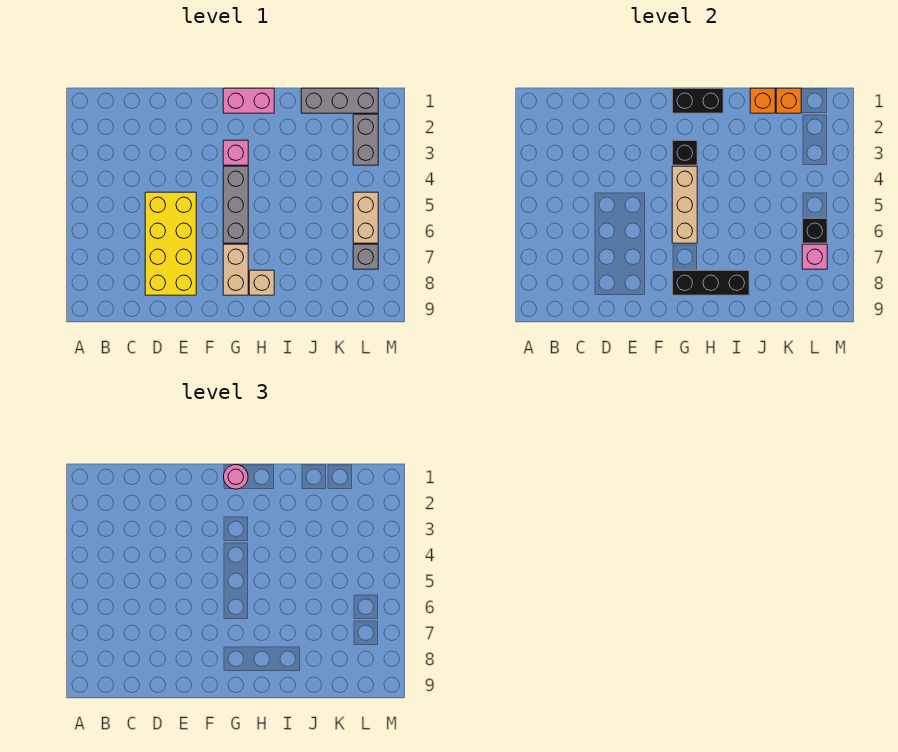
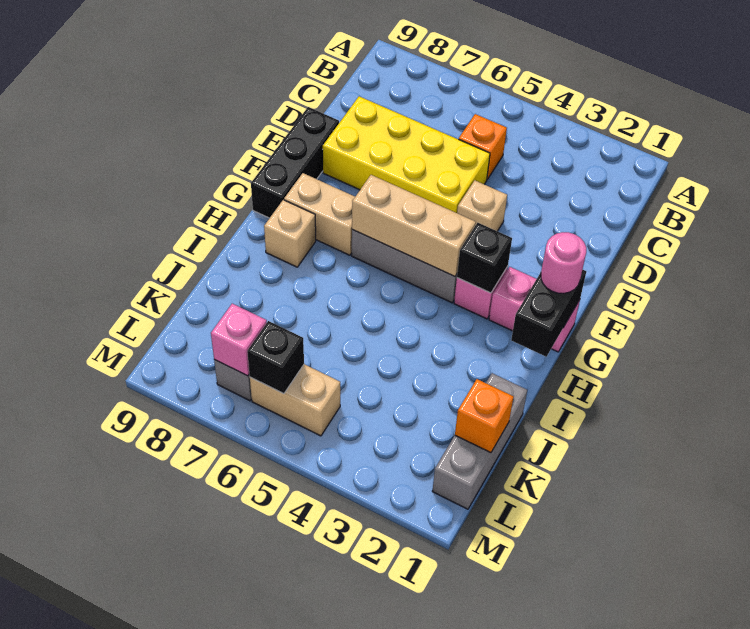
none -> tan brick E4 level 1
pink brick G1:H1 level 1 -> pink brick G1:G2 level 1
black brick G8:I8 level 2 -> black brick E9:G9 level 1
orange brick J1 level 2 -> orange brick C5 level 1
grey brick L2:L3 level 1 -> none

